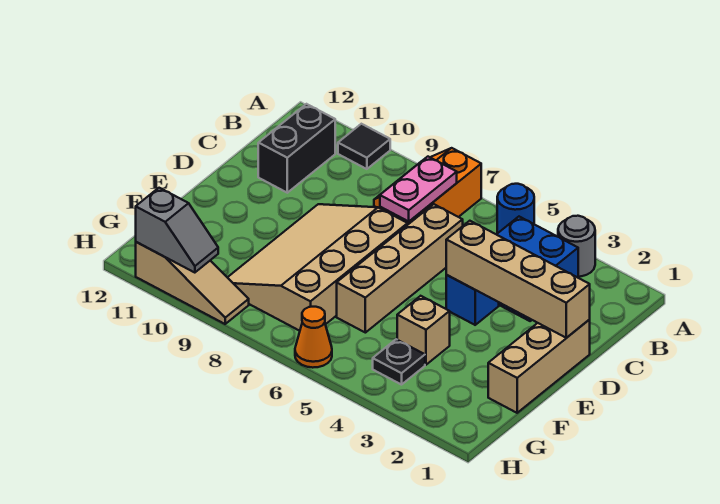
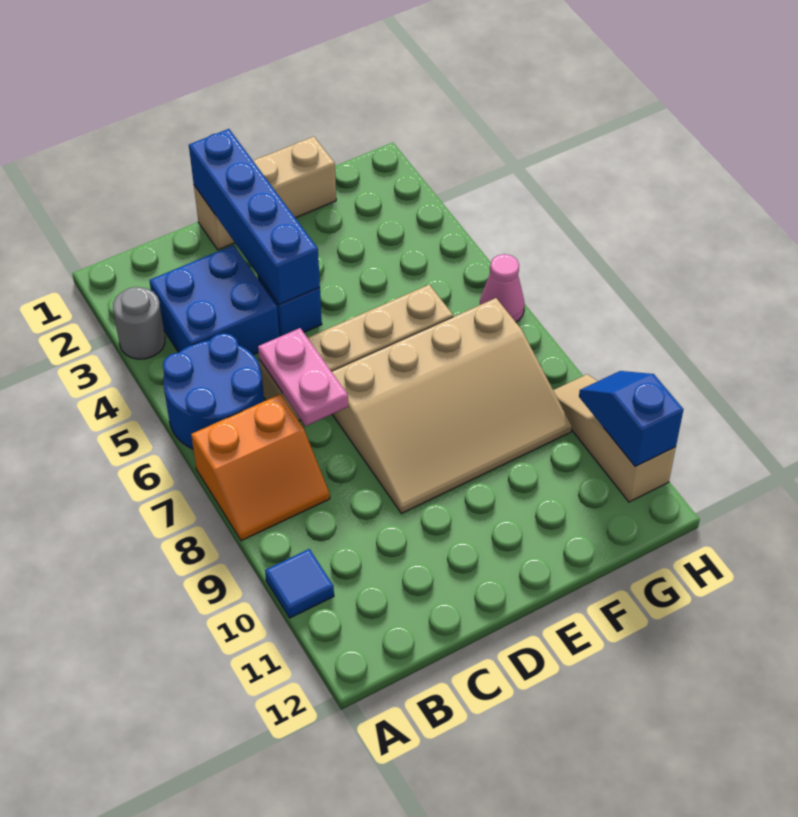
blue round brick A5 level 1 -> blue round brick A5:B6 level 1
black tile A10 level 1 -> blue tile A10 level 1
pink plate B7:C7 level 2 -> pink plate C6:C7 level 2
black brick B11:C11 level 1 -> none
tan brick D1:D4 level 2 -> blue brick D1:D4 level 2
tan brick F4 level 1 -> none
black plate G4 level 1 -> none
orange cone H6 level 1 -> pink cone H6 level 1
grey slope H10:H11 level 2 top 11 -> blue slope H10:H11 level 2 top 11

